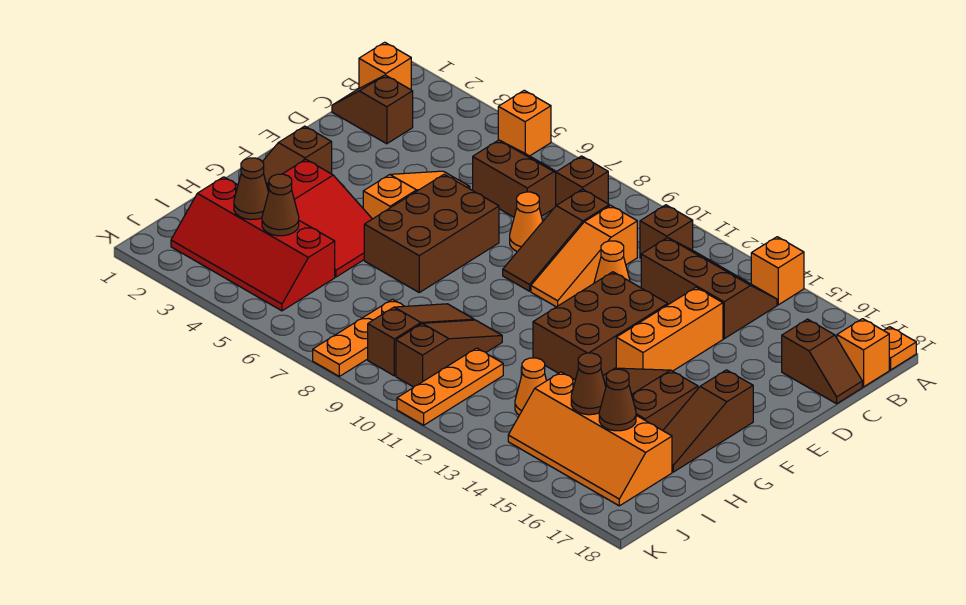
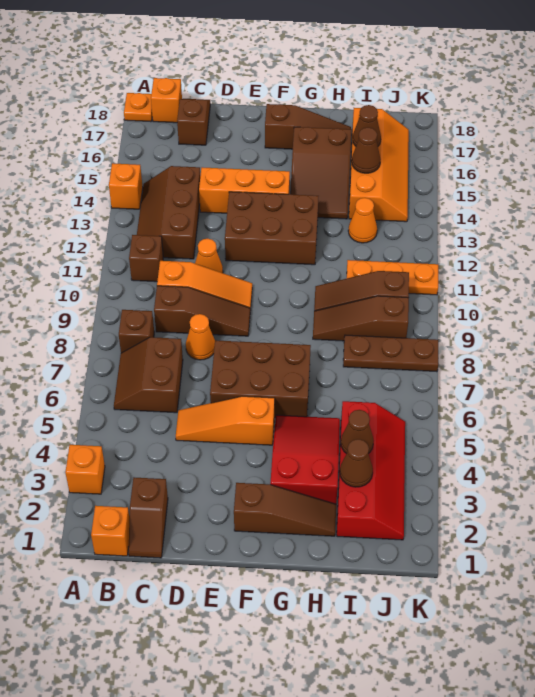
orange brick A5 level 1 -> orange brick A3 level 1
orange plate I8:K8 level 1 -> brown plate I8:K8 level 1

